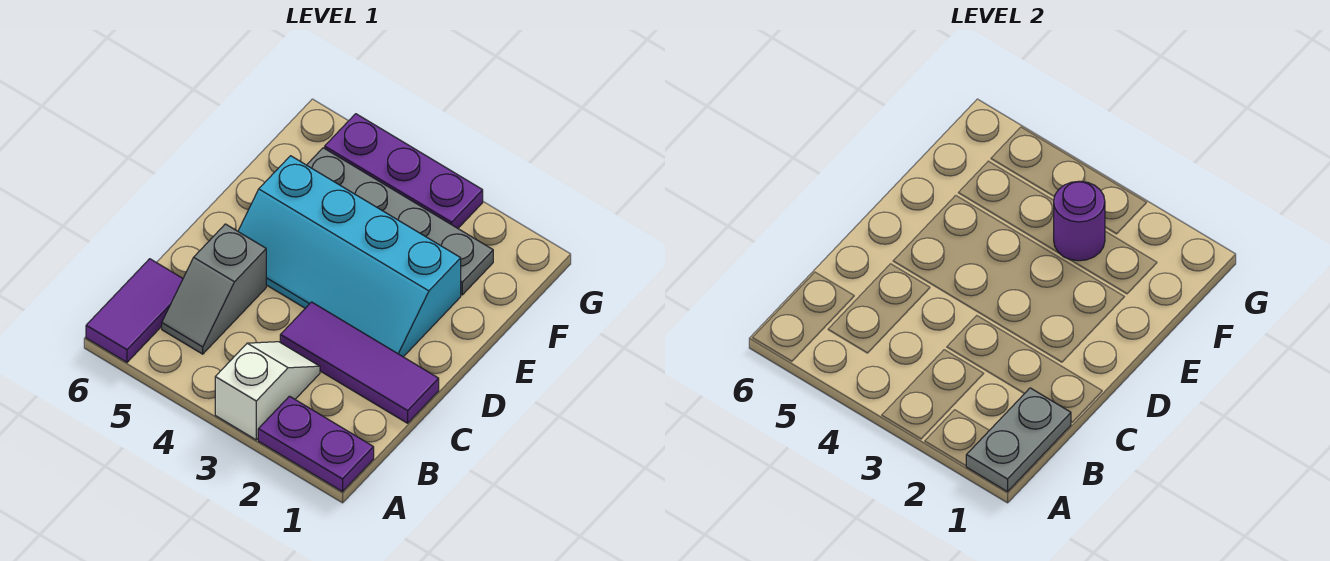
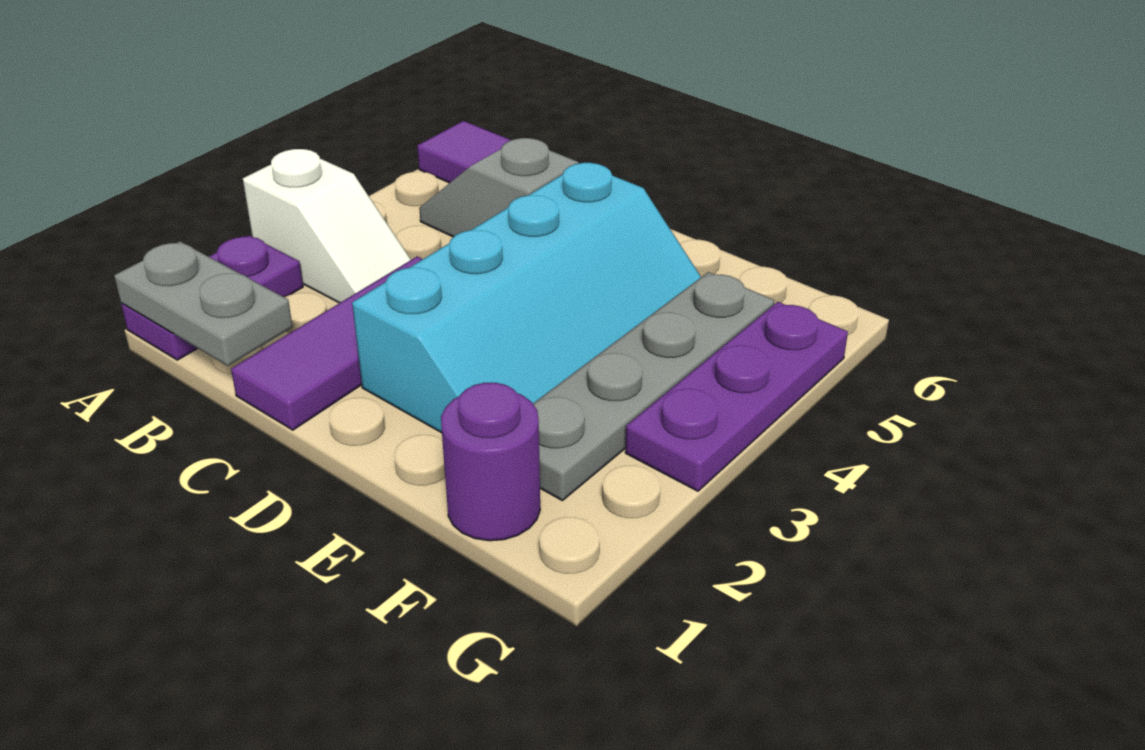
cyan slope D2:E5 level 1 top E -> cyan slope D2:E5 level 1 top D
purple round brick F3 level 2 -> purple round brick F1 level 1

